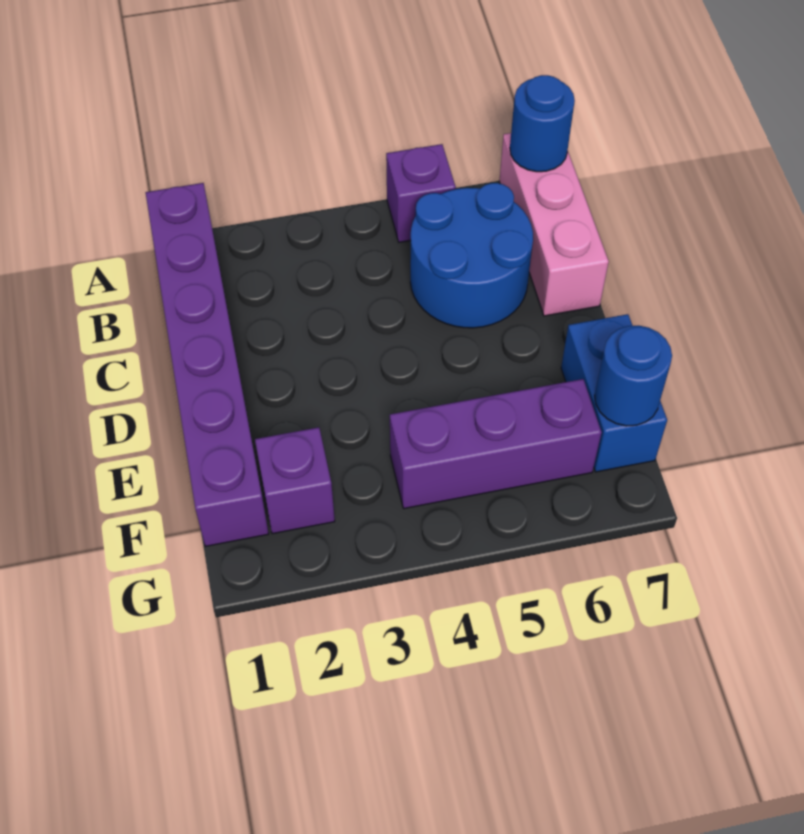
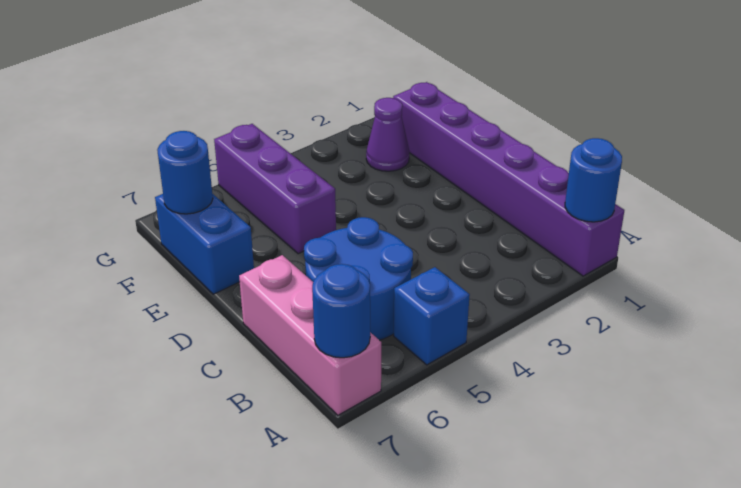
none -> blue round brick A1 level 2
purple brick A5 level 1 -> blue brick A5 level 1
purple brick F2 level 1 -> purple cone F2 level 1
purple brick F4:F6 level 1 -> purple brick E5:G5 level 1

